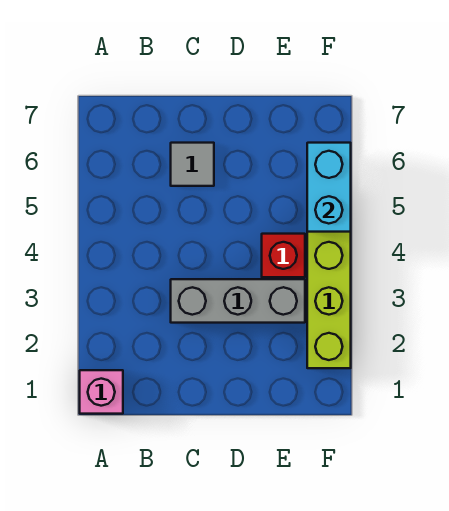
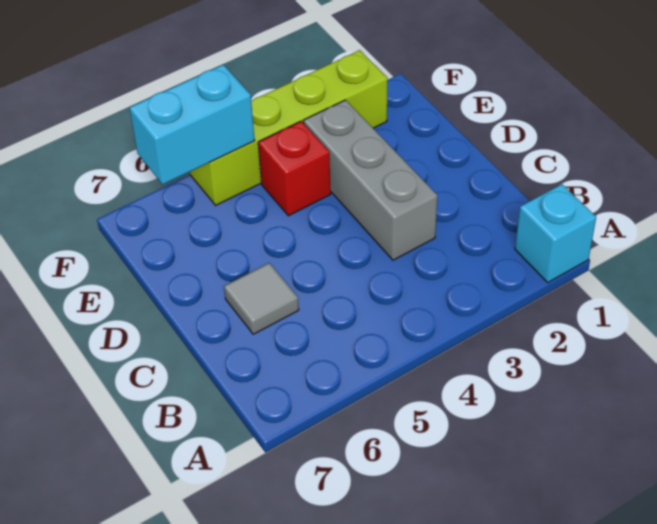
pink brick A1 level 1 -> cyan brick A1 level 1

